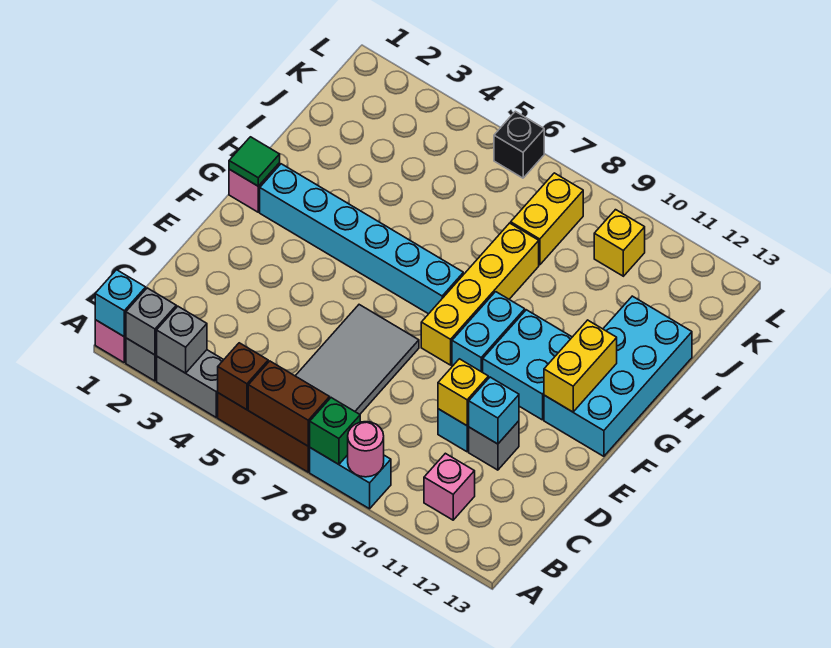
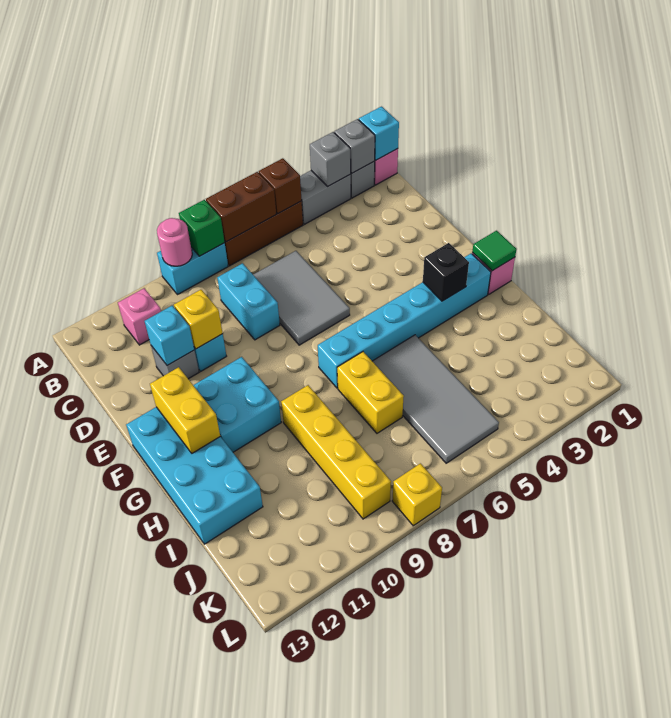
yellow brick F8:I8 level 1 -> yellow brick H9:K9 level 1
cyan brick F9:G9 level 1 -> cyan brick C8:D8 level 1
none -> grey tile H5:K6 level 1
yellow brick J8:K8 level 1 -> yellow brick H7:I7 level 1
yellow brick K10 level 1 -> yellow brick L8 level 1
black brick L6 level 1 -> black brick G3 level 2

